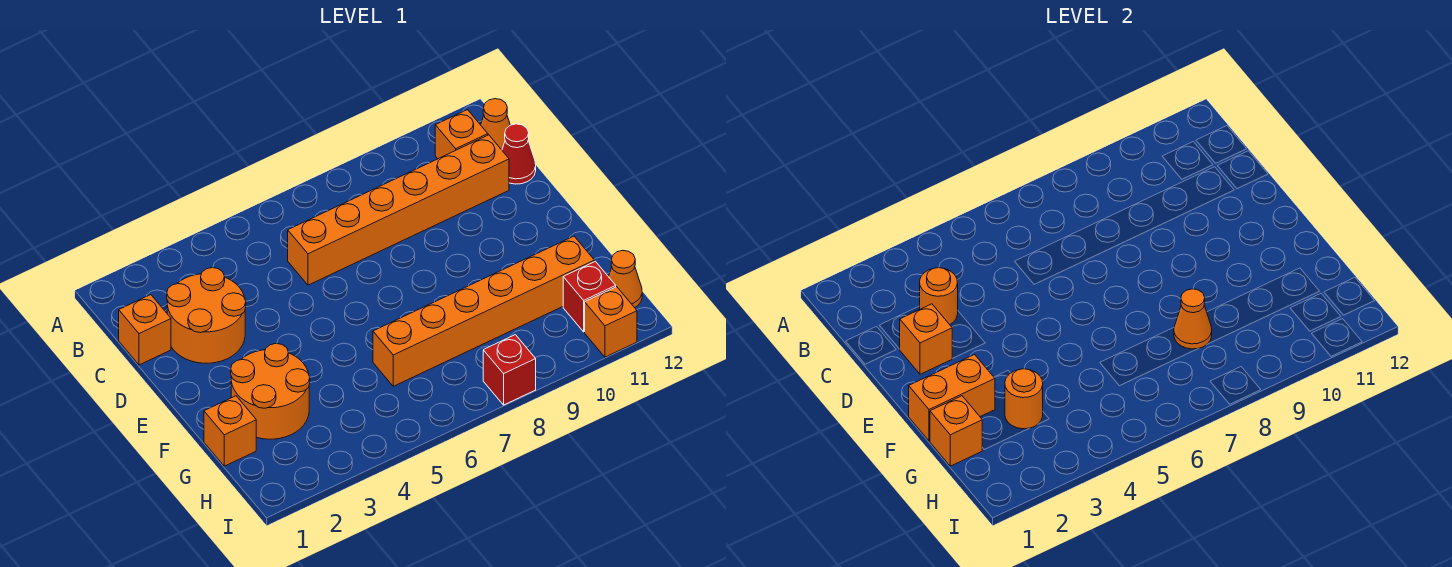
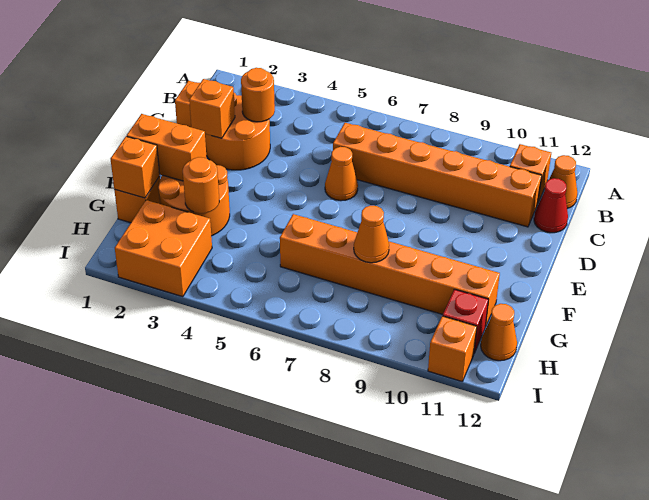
none -> orange cone D6 level 1
none -> orange brick H2:I3 level 1
red brick I8 level 1 -> none

